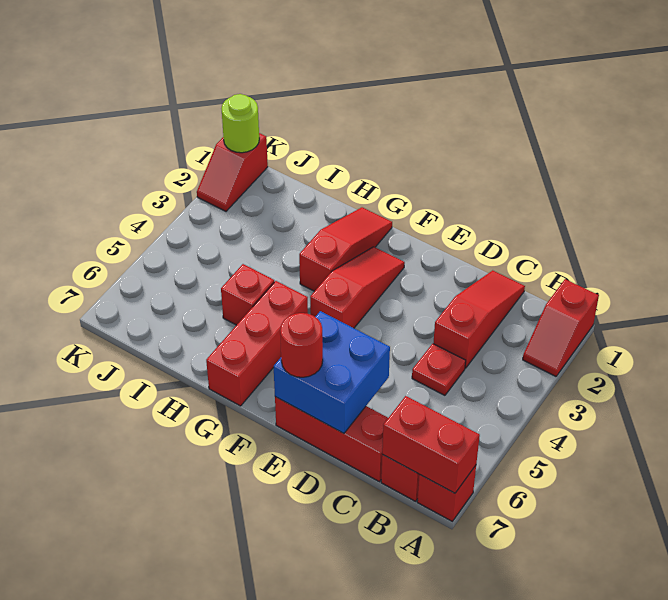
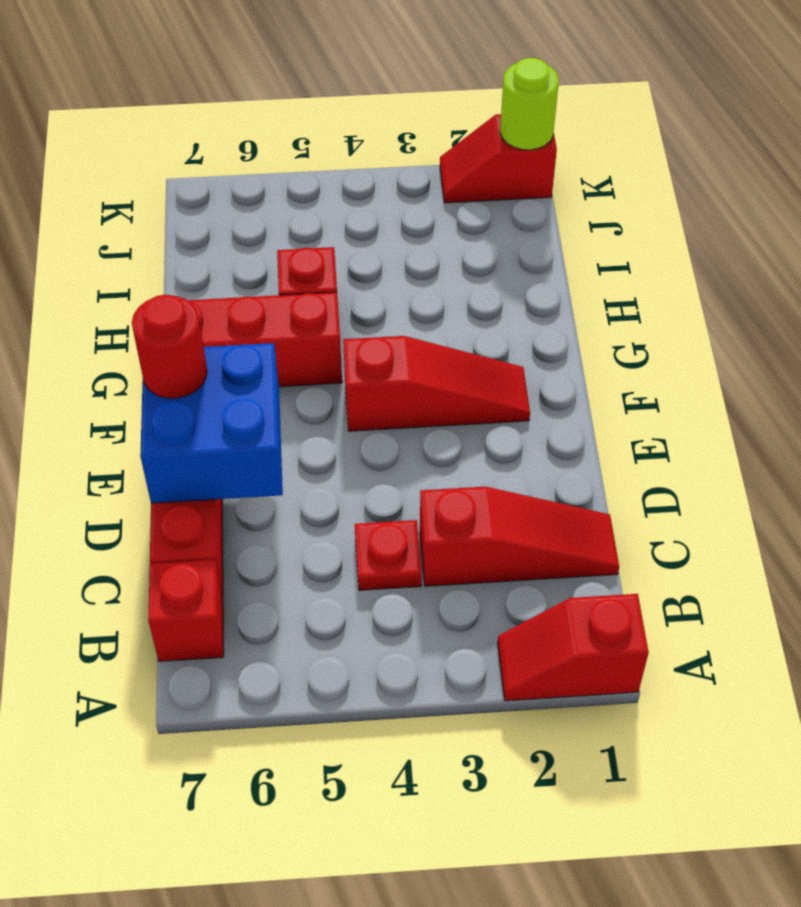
red brick A7 level 1 -> none
red brick A7:B7 level 2 -> none
red slope G1:G3 level 1 top 3 -> none

